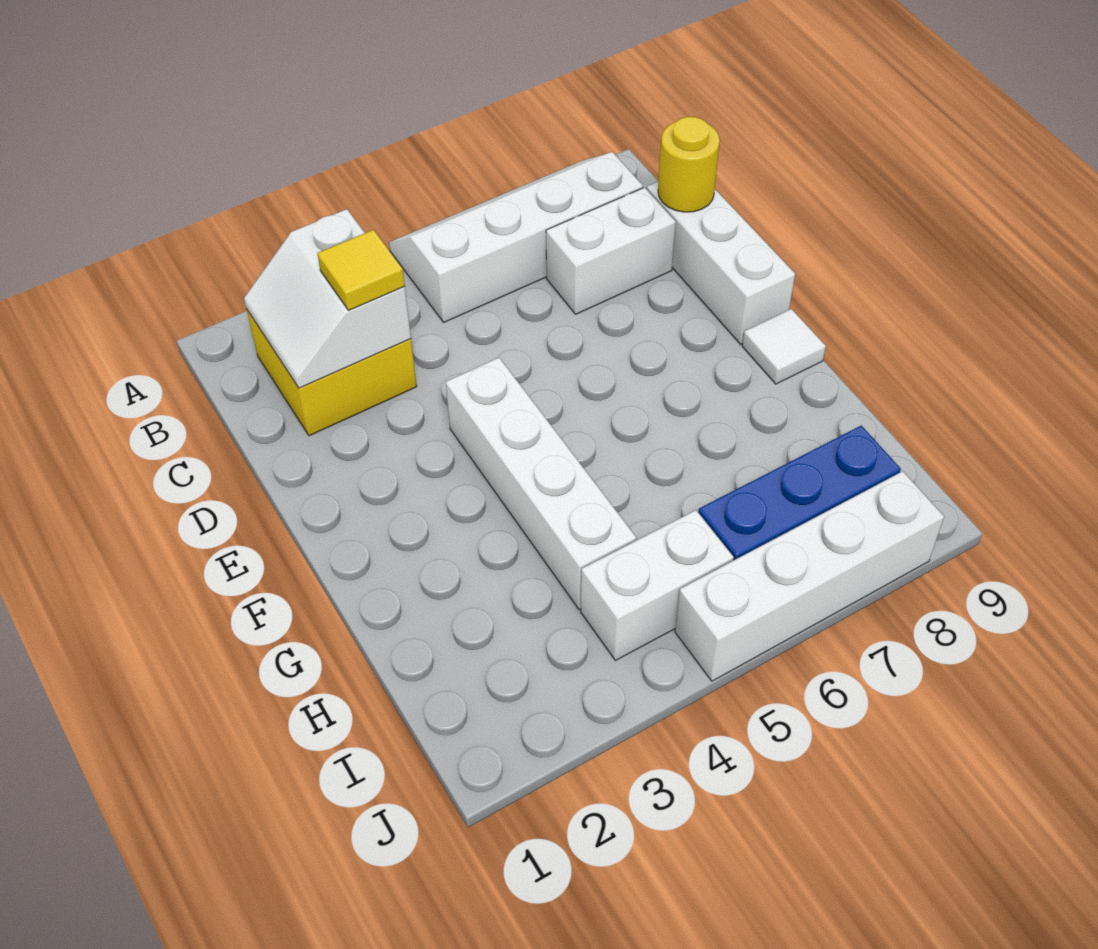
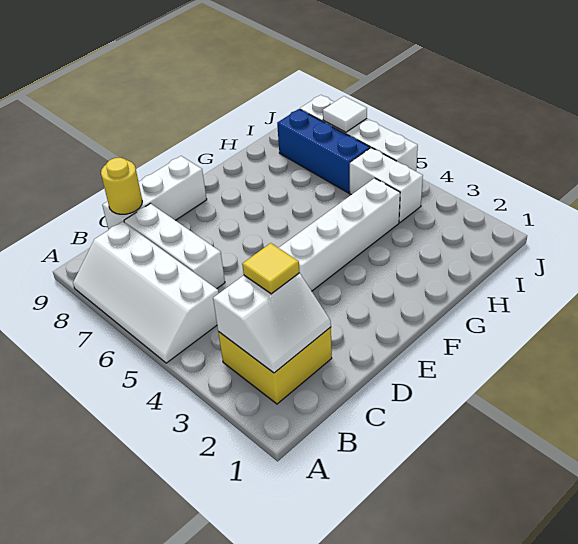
white brick C7:C8 level 1 -> white brick C6:C8 level 1
white tile F9 level 1 -> white tile J7 level 2

